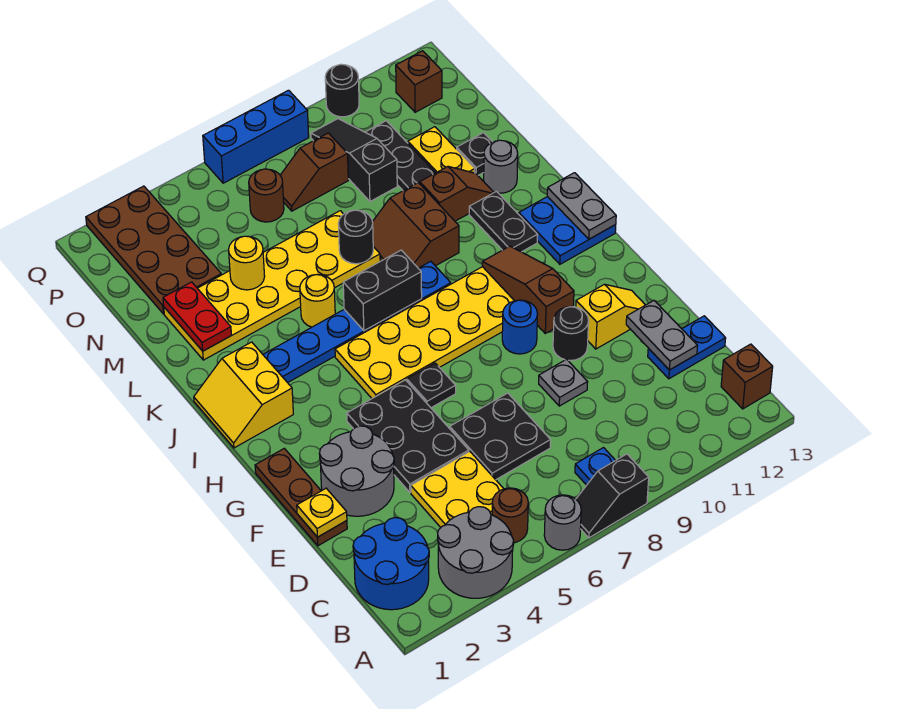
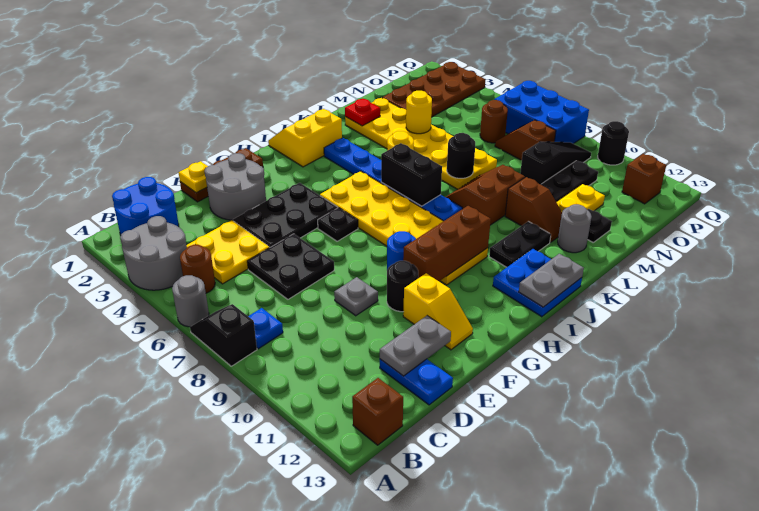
brown slope G10:I10 level 2 top G -> brown brick G10:I10 level 2
red plate L2:M2 level 2 -> red plate L2 level 2
blue brick Q6:Q8 level 1 -> blue brick P6:Q8 level 1

